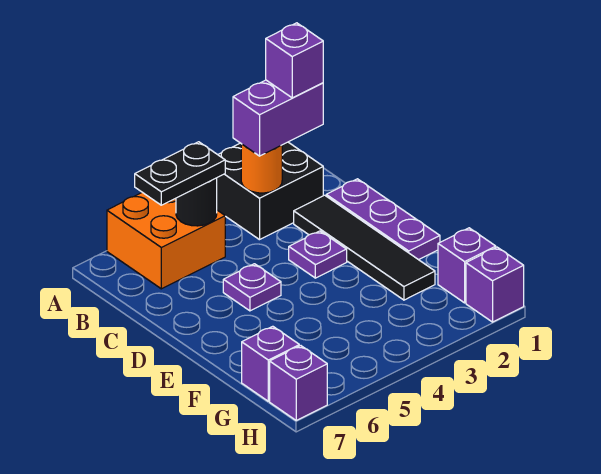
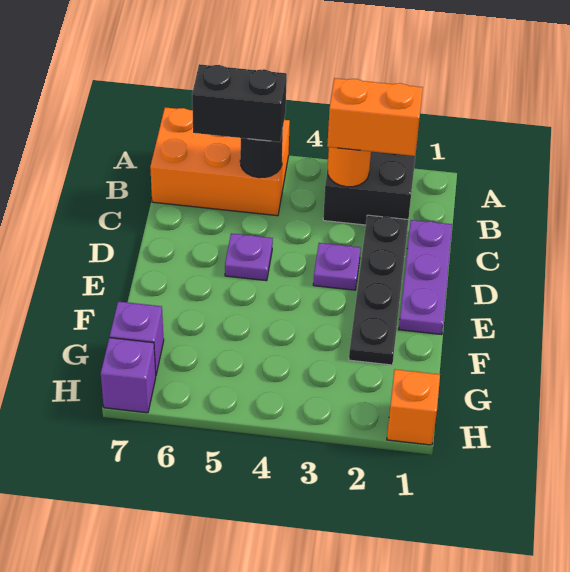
orange brick A5:B6 level 1 -> orange brick A5:B7 level 1
purple brick B2:B3 level 3 -> orange brick B2:B3 level 3
purple brick B2 level 4 -> none
black plate B5:B6 level 3 -> black brick B5:B6 level 3
black tile C2:F2 level 1 -> black plate C2:F2 level 1
purple brick G1 level 1 -> none
purple brick H1 level 1 -> orange brick H1 level 1

